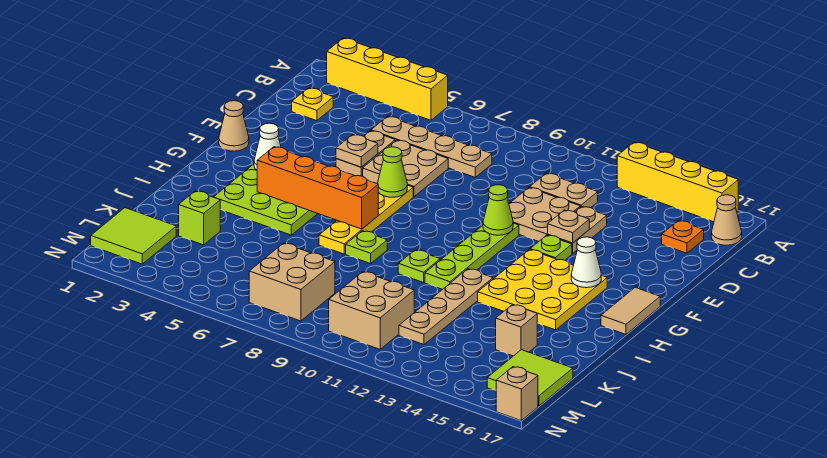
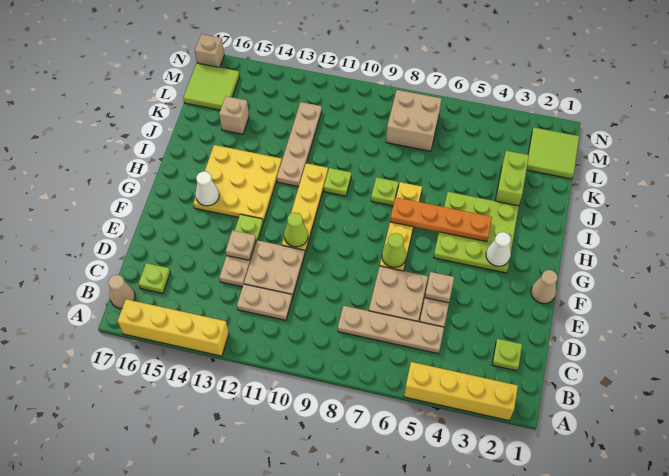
yellow plate C2 level 1 -> lime plate C2 level 1
orange plate C16 level 1 -> lime plate C16 level 1
lime plate F11:I11 level 1 -> yellow plate F11:I11 level 1
tan tile G17:H17 level 1 -> none
orange brick H4:H7 level 2 -> orange plate H4:H7 level 2
lime brick K3 level 1 -> lime brick J3:K3 level 1
tan brick L10:M11 level 1 -> none

